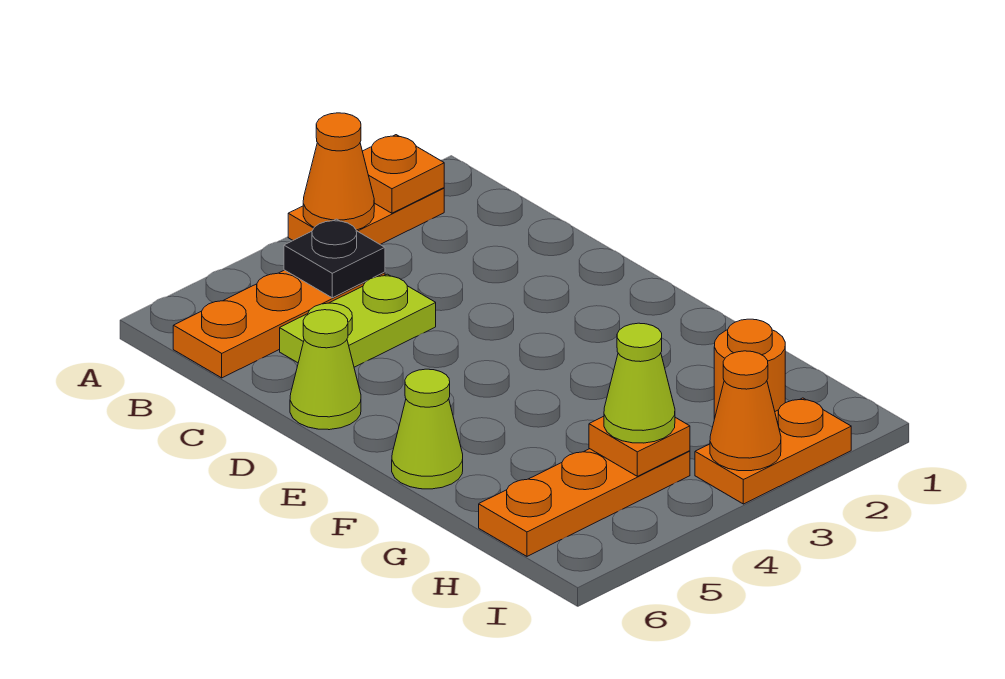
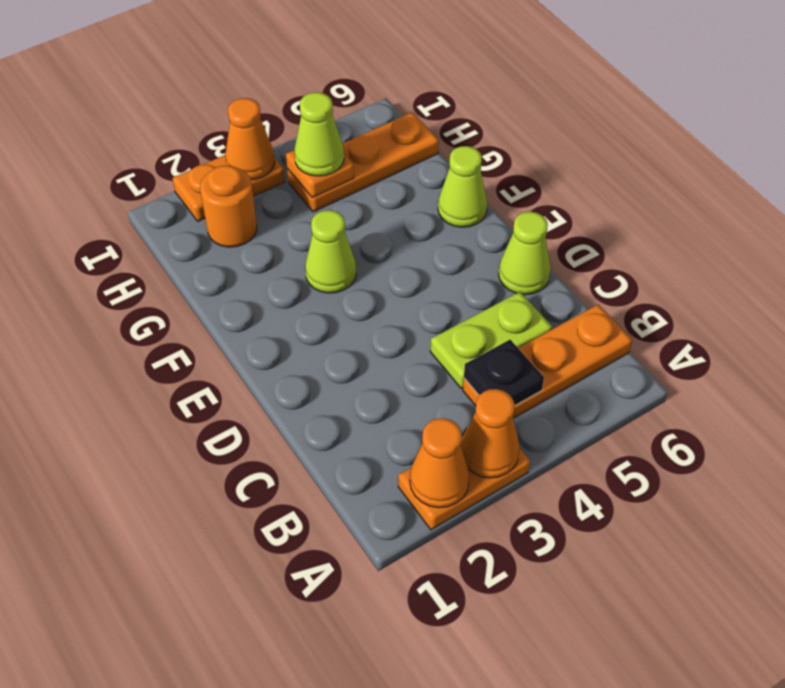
orange plate A2 level 2 -> orange cone A2 level 2
none -> lime cone F3 level 1

